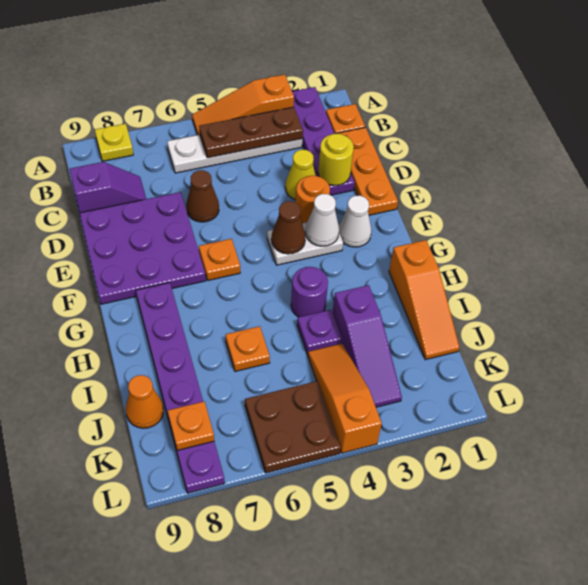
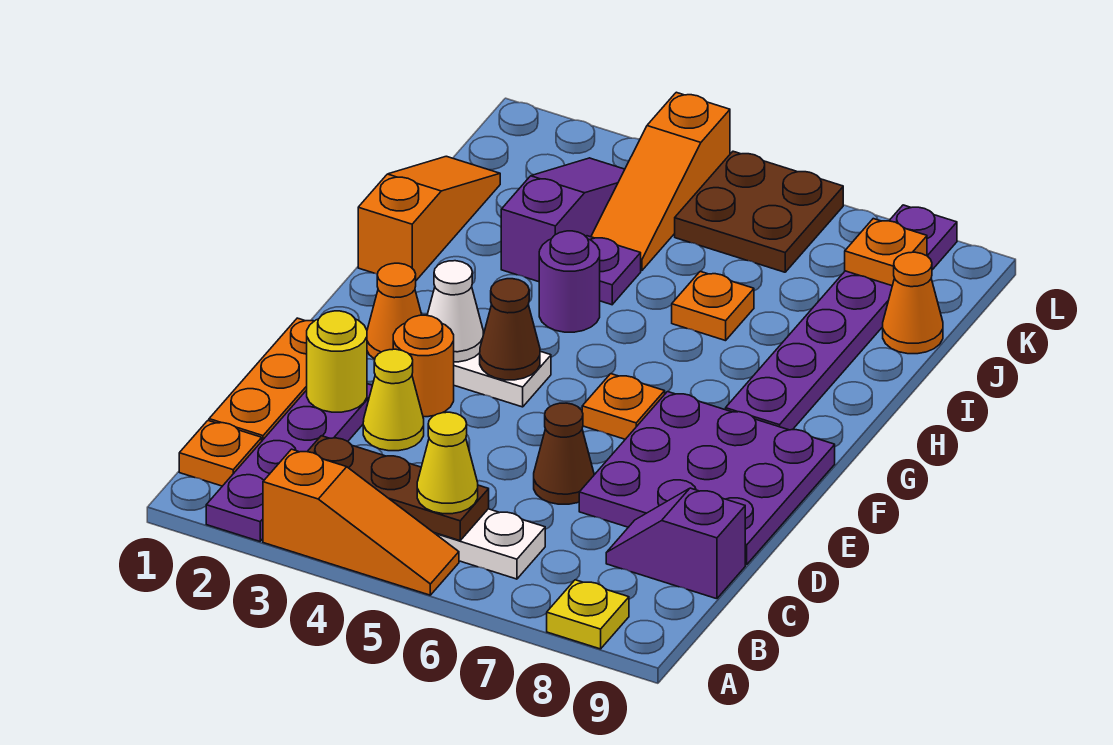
none -> yellow cone B5 level 3
white cone F2 level 1 -> orange cone F2 level 1

